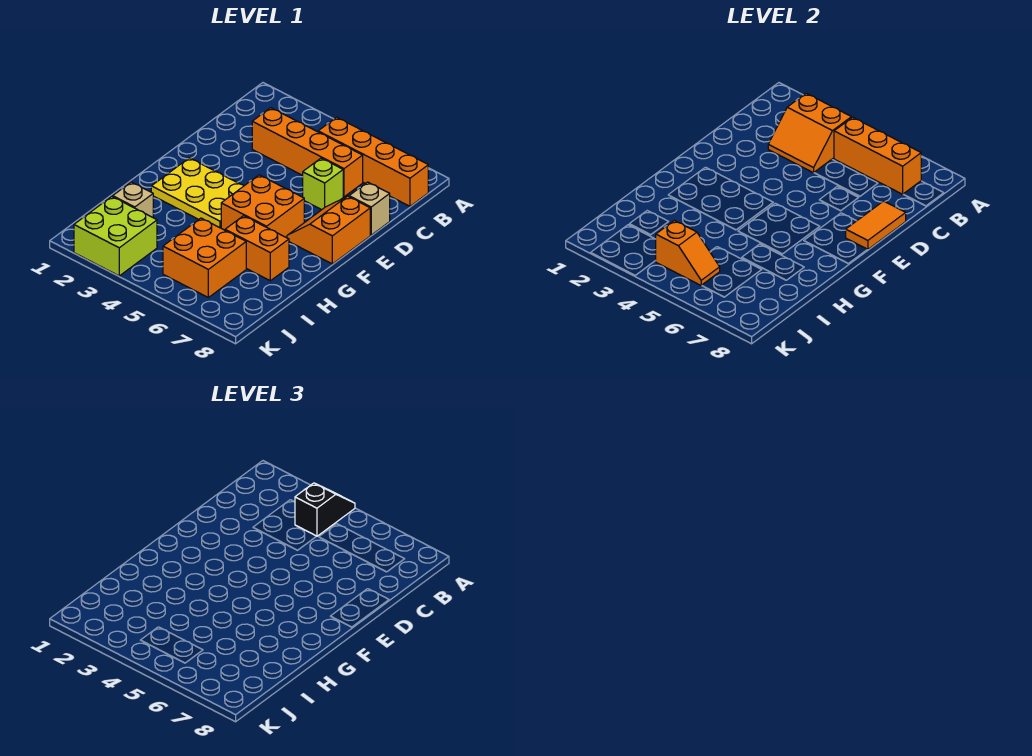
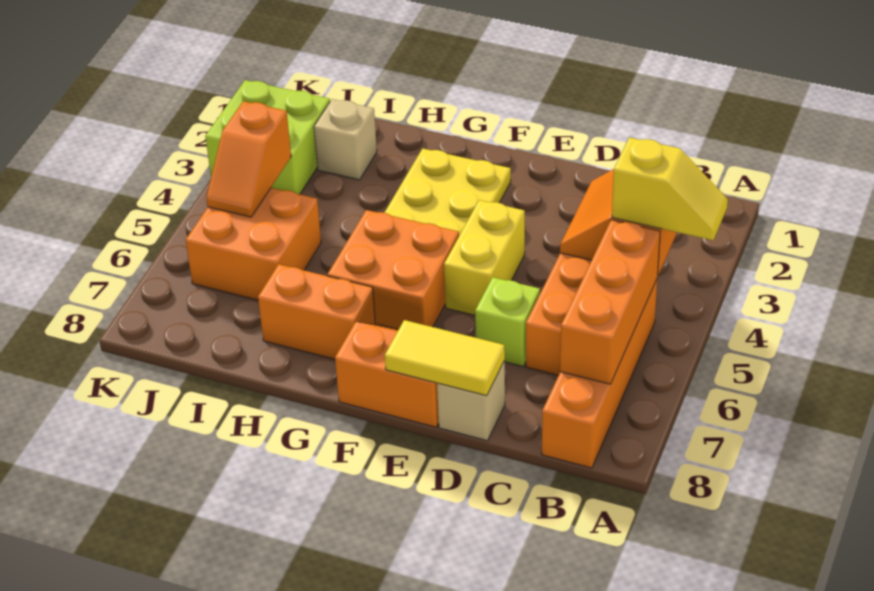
black slope A4:B4 level 3 top B -> yellow slope A4:B4 level 3 top B
orange tile D8:E8 level 2 -> yellow tile D8:E8 level 2
none -> yellow brick E4:E5 level 1
orange brick H6:H7 level 1 -> orange brick G7:H7 level 1

